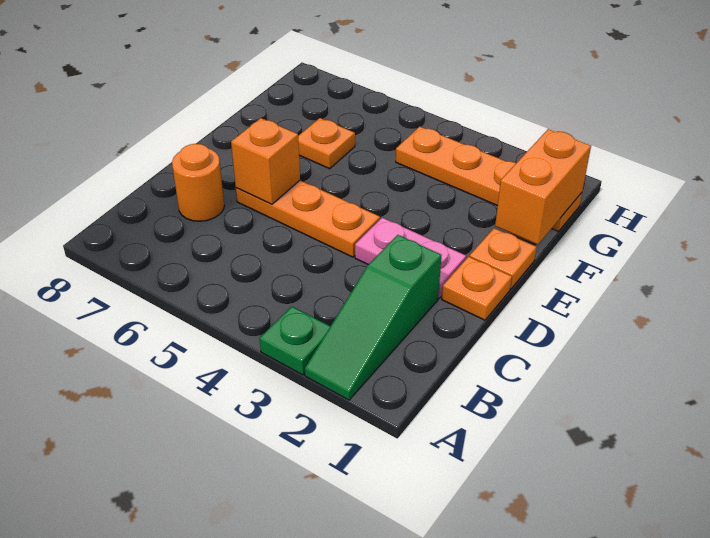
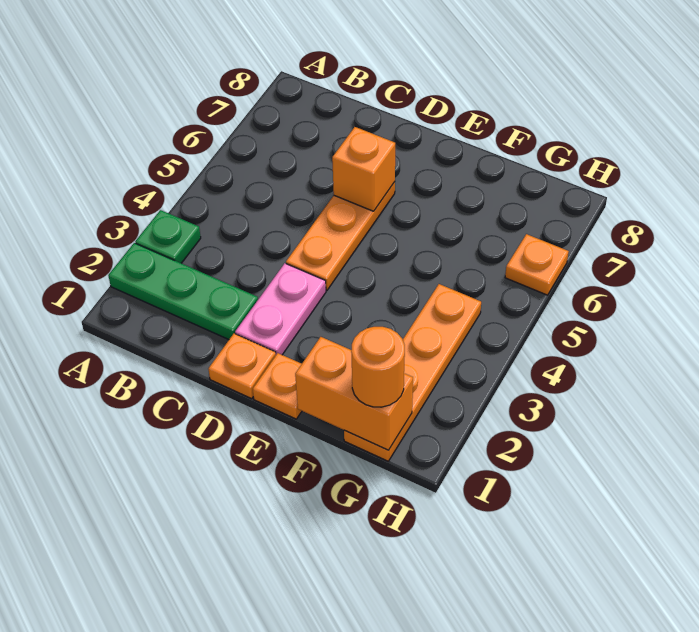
green slope A2:C2 level 1 top C -> green plate A2:C2 level 1
orange round brick C7 level 1 -> orange round brick G1 level 3
orange plate F6 level 1 -> orange plate H6 level 1

